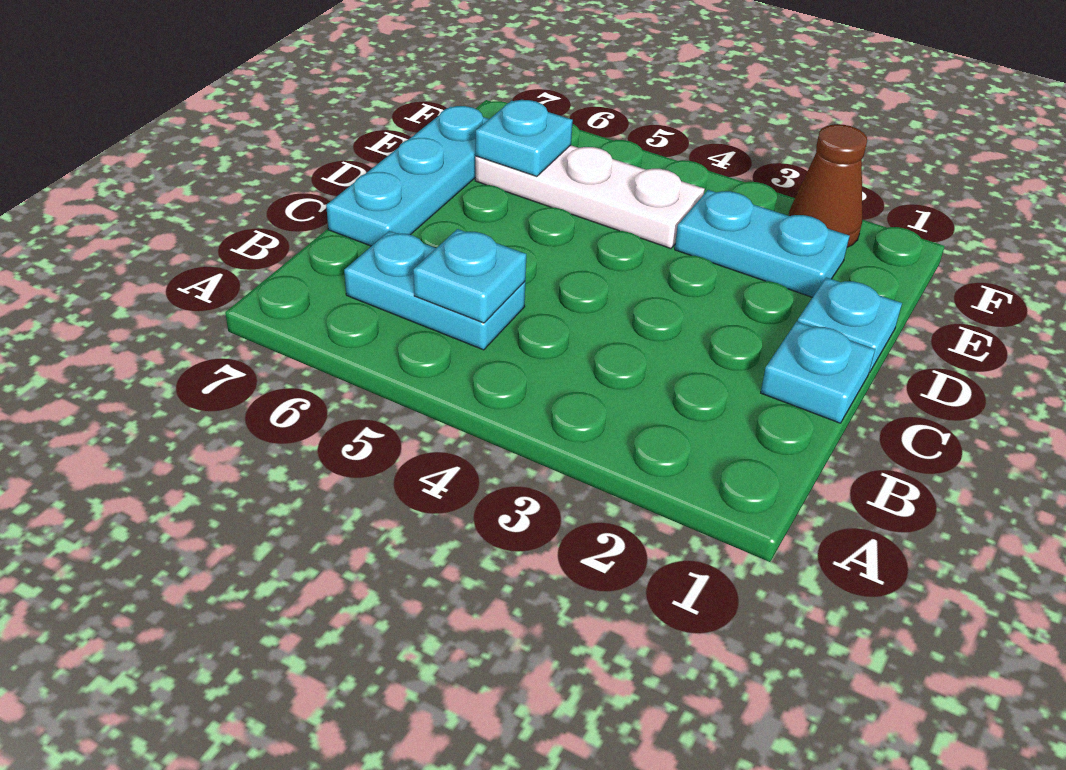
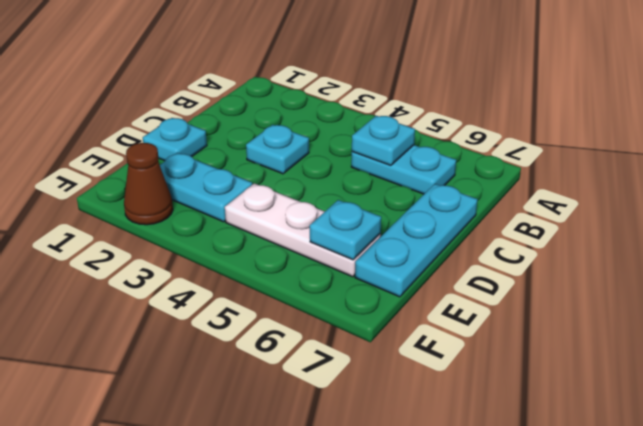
cyan plate C1 level 1 -> cyan plate C3 level 1

